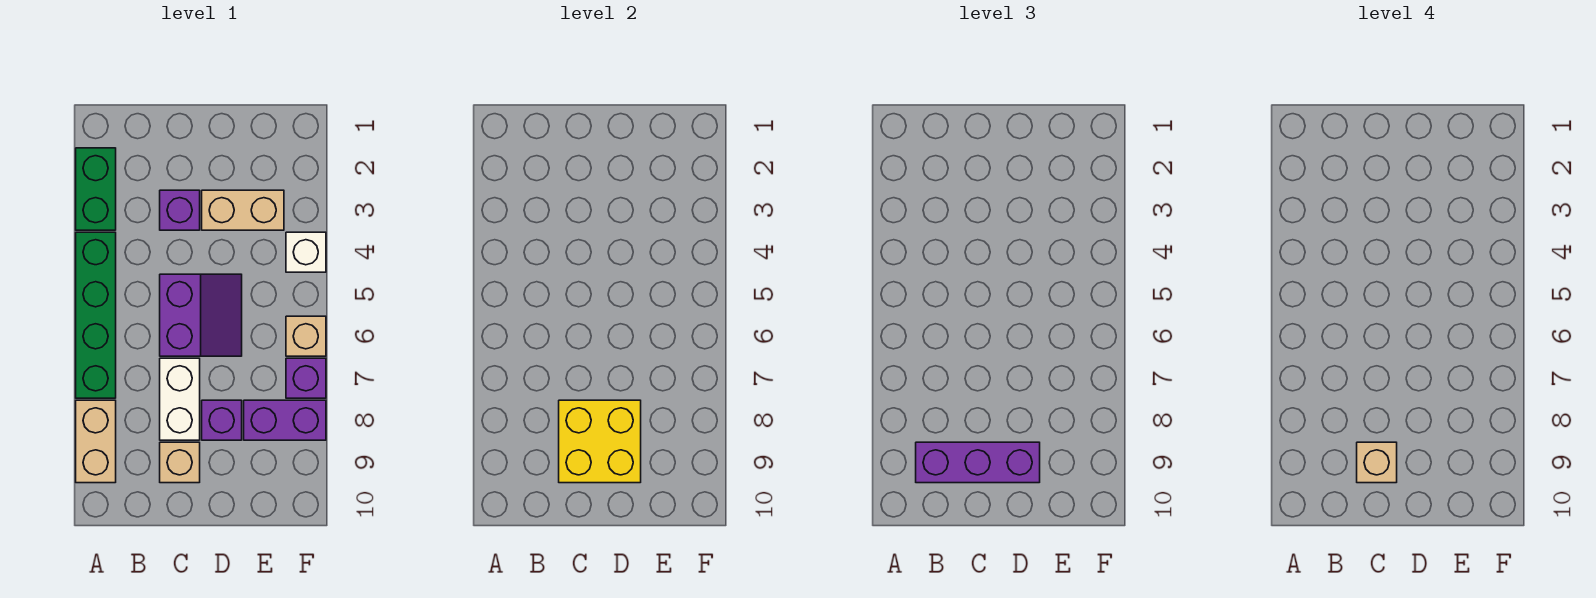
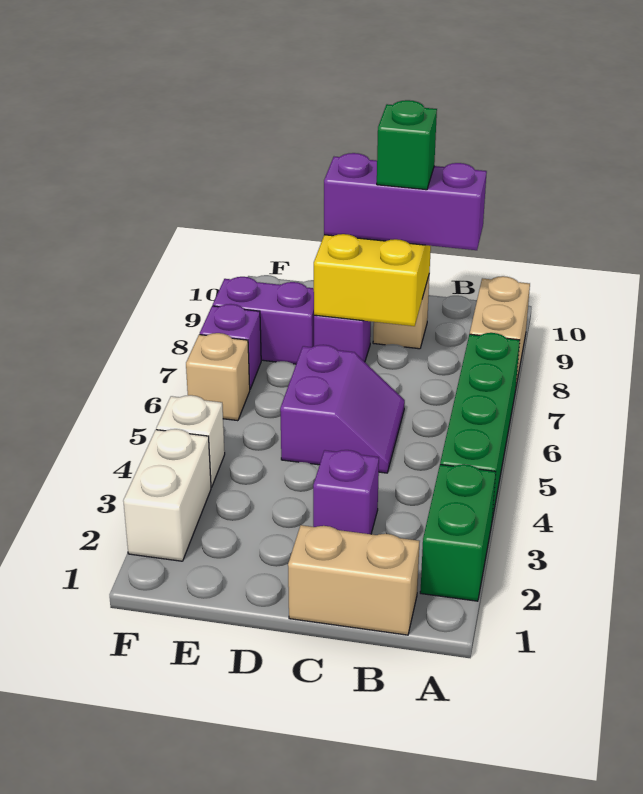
purple slope C5:D6 level 1 top C -> purple slope C5:D6 level 1 top D
white brick C7:C8 level 1 -> white brick F2:F3 level 1
tan brick C9 level 4 -> green brick C9 level 4
tan brick D3:E3 level 1 -> tan brick B1:C1 level 1

